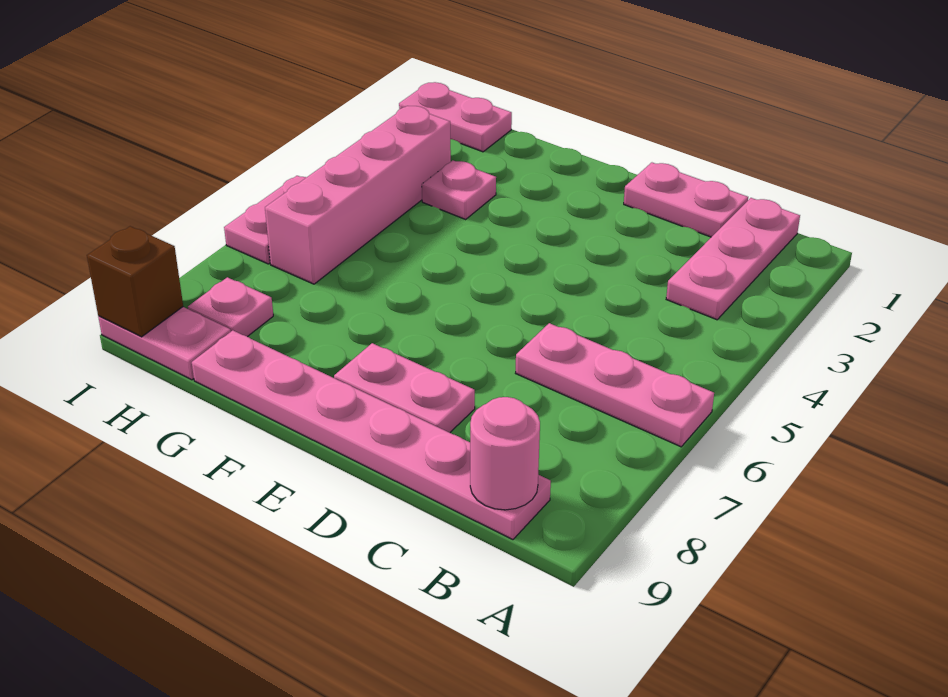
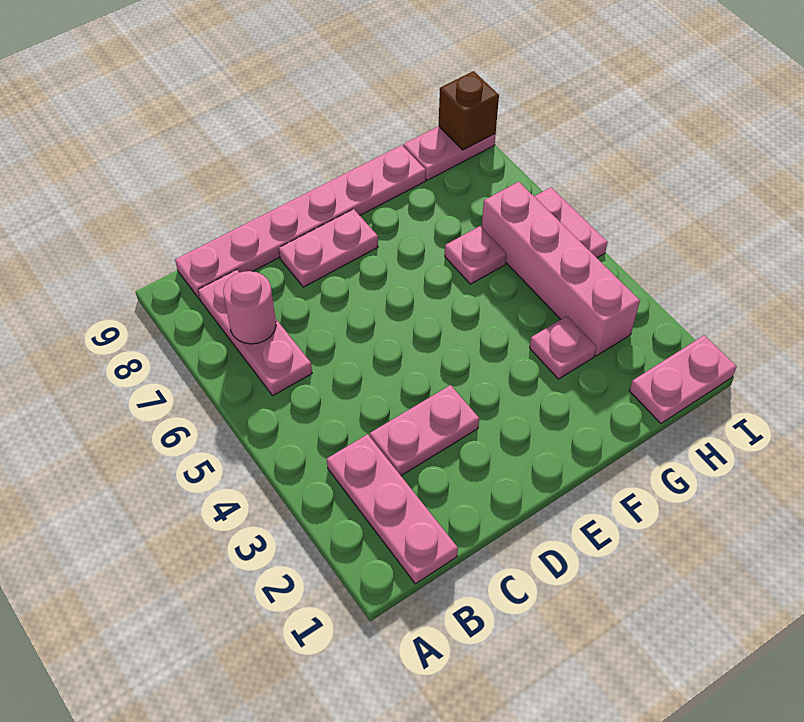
pink plate A6:C6 level 1 -> pink plate B6:B8 level 1
pink round brick B9 level 2 -> pink round brick B7 level 2
pink plate C1:D1 level 1 -> pink plate C3:D3 level 1
pink plate H8 level 1 -> pink plate G6 level 1

